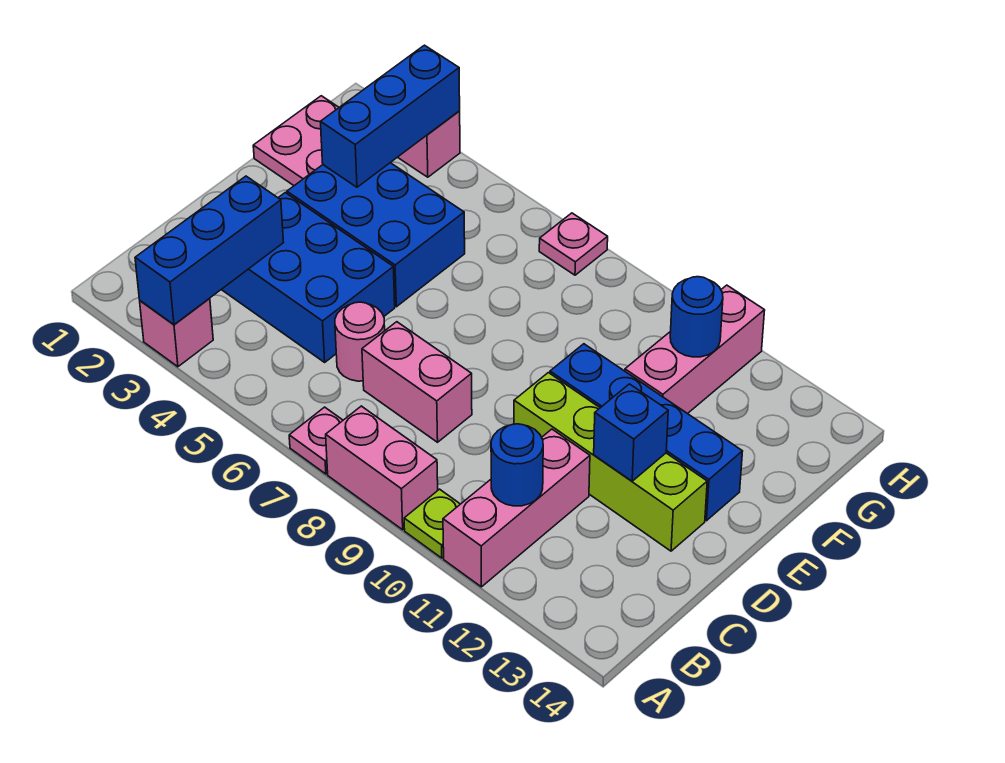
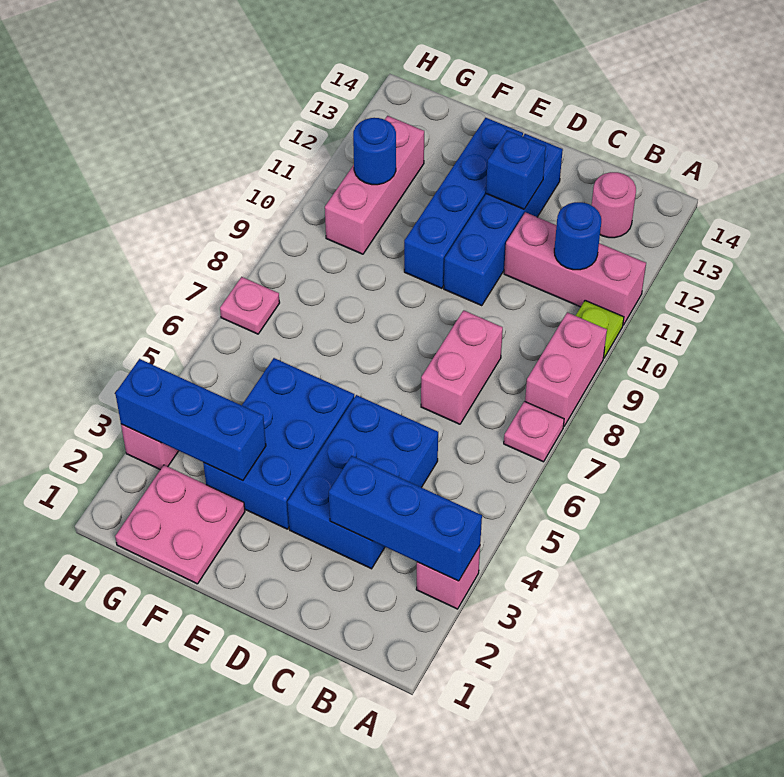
pink round brick C6 level 1 -> pink round brick B13 level 1
lime brick D10:D13 level 1 -> blue brick D10:D13 level 1
pink brick F11:H11 level 1 -> pink brick G10:G12 level 1

